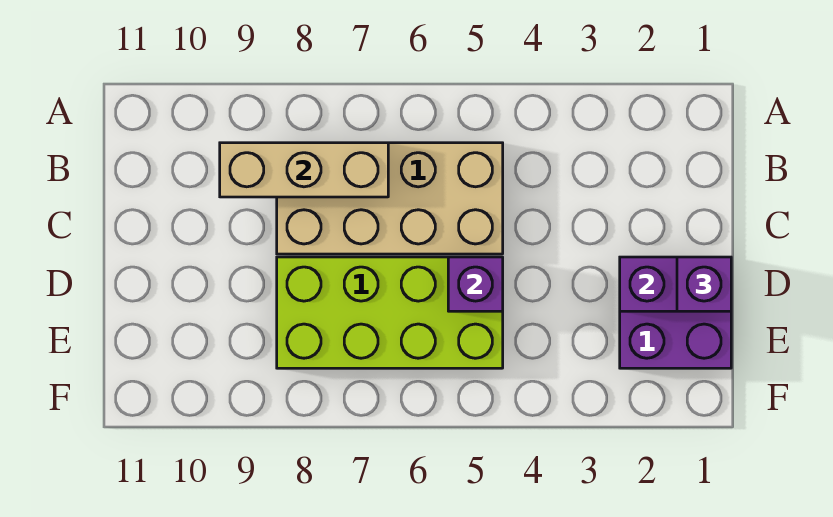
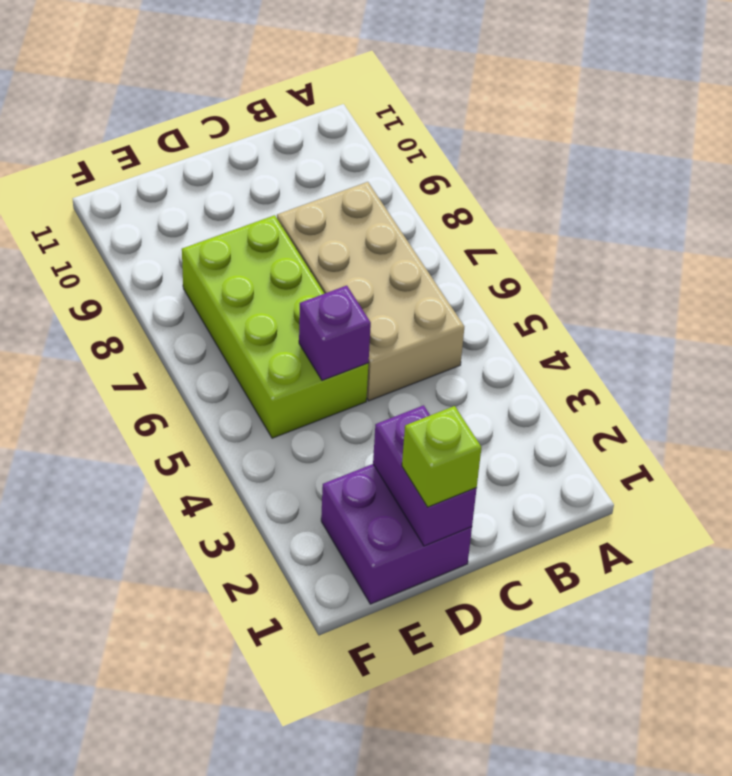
tan brick B7:B9 level 2 -> none
purple brick D1 level 3 -> lime brick D1 level 3

